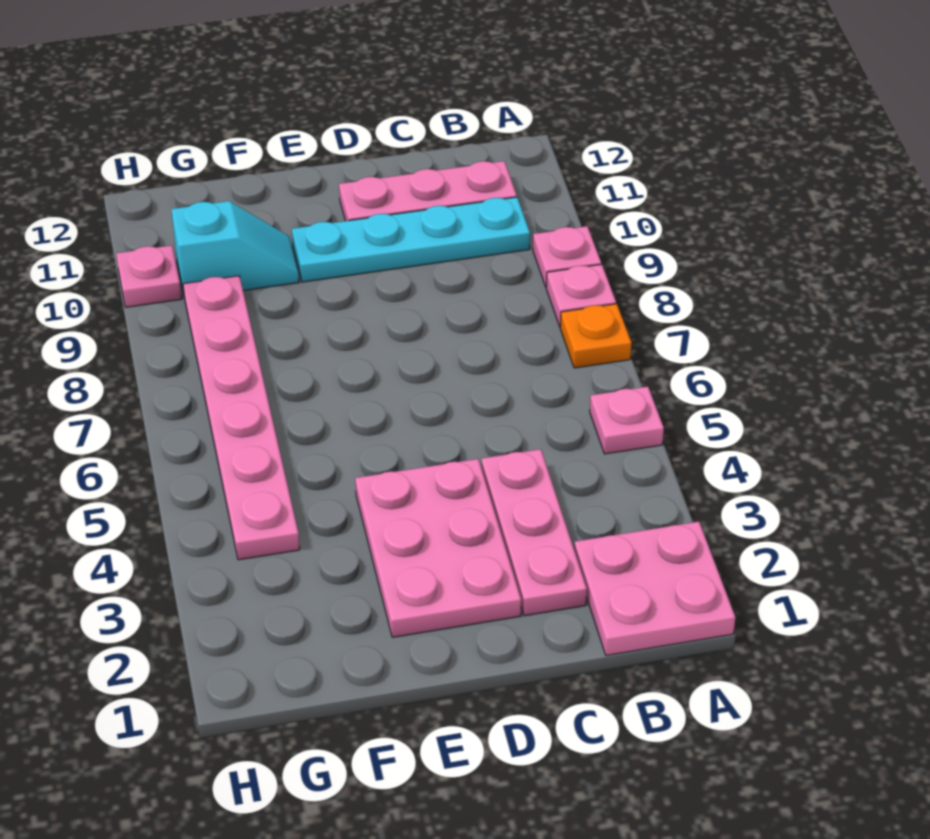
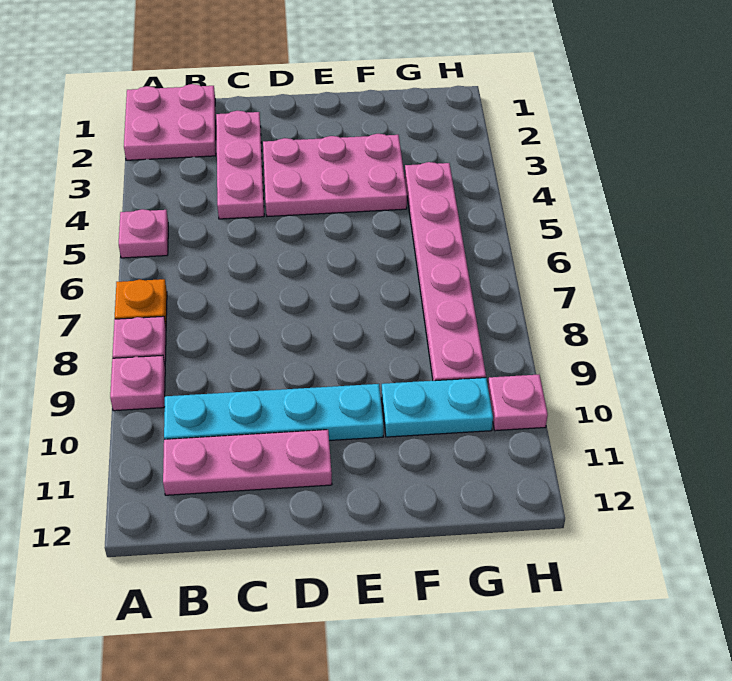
pink plate D2:E4 level 1 -> pink plate D3:F4 level 1
cyan slope F10:G10 level 1 top G -> cyan plate F10:G10 level 1

